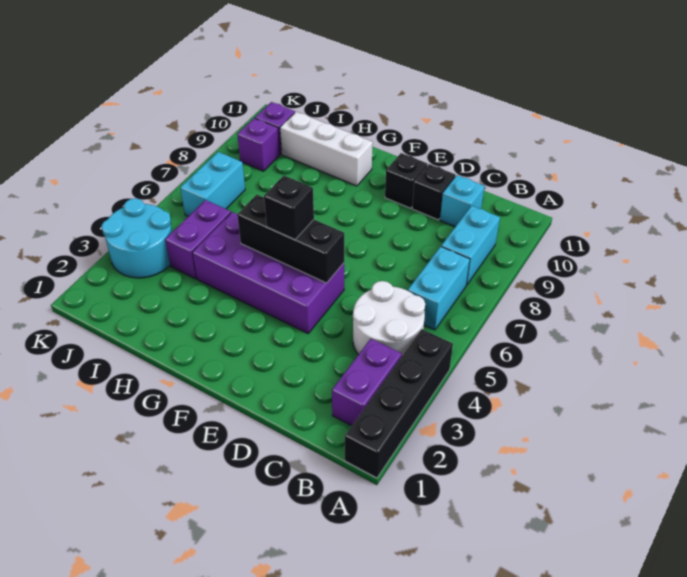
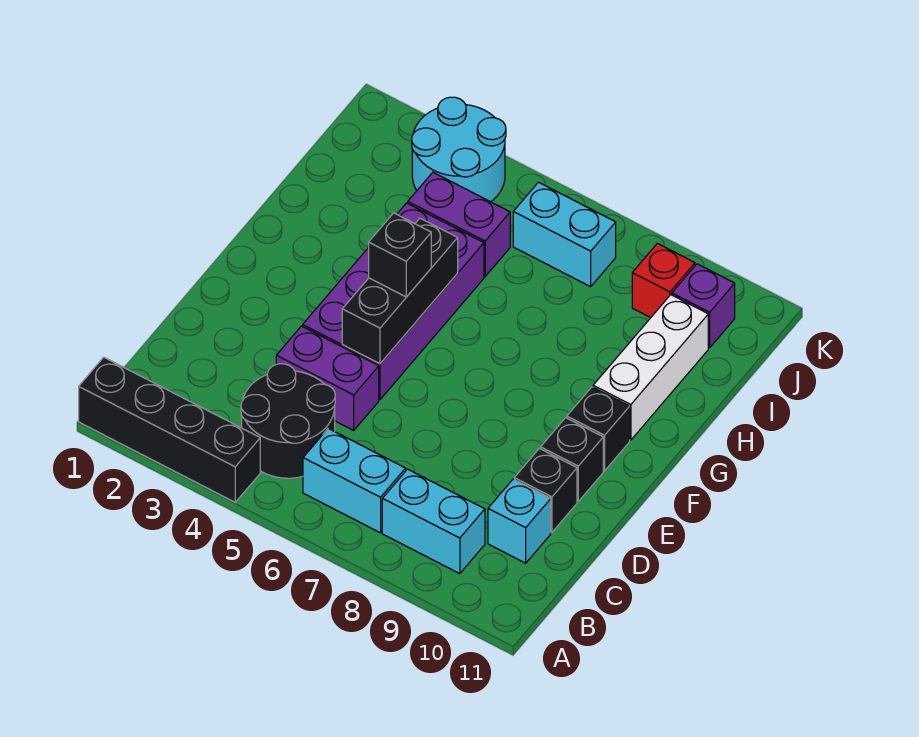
purple brick B2:B3 level 1 -> purple brick D4:D5 level 1
white round brick B4:C5 level 1 -> black round brick B4:C5 level 1
none -> black brick F10 level 1
purple brick J9 level 1 -> red brick J9 level 1

